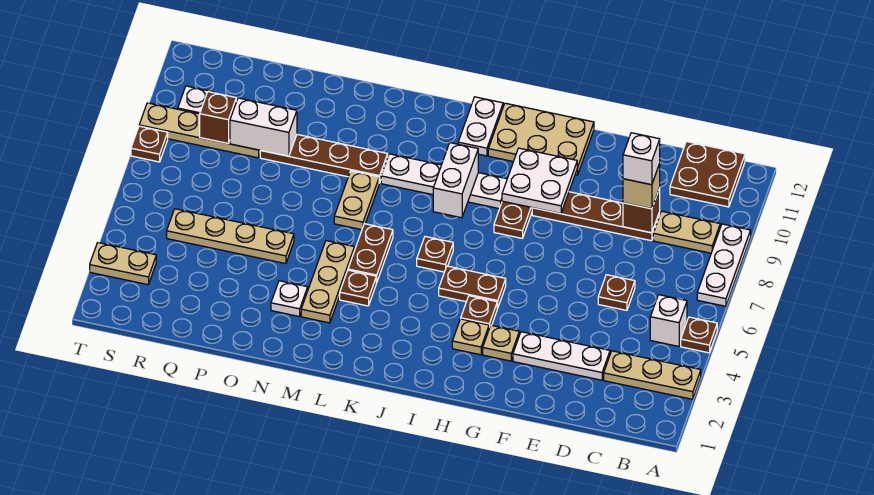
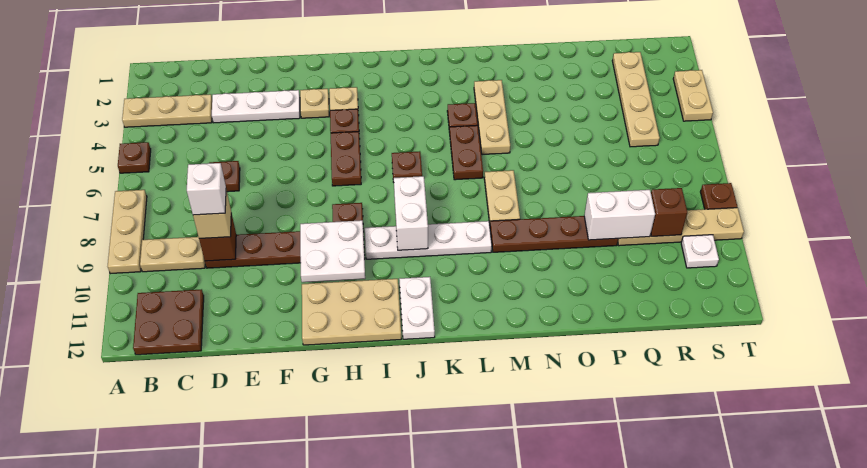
white plate A7:A9 level 1 -> tan plate A7:A9 level 1
white brick B5 level 1 -> none
brown plate H5:I5 level 1 -> brown plate H5:H6 level 1
white plate N3 level 1 -> none
tan plate O5:R5 level 1 -> tan plate R2:R5 level 1
tan plate S3:T3 level 1 -> tan plate T3:T4 level 1

